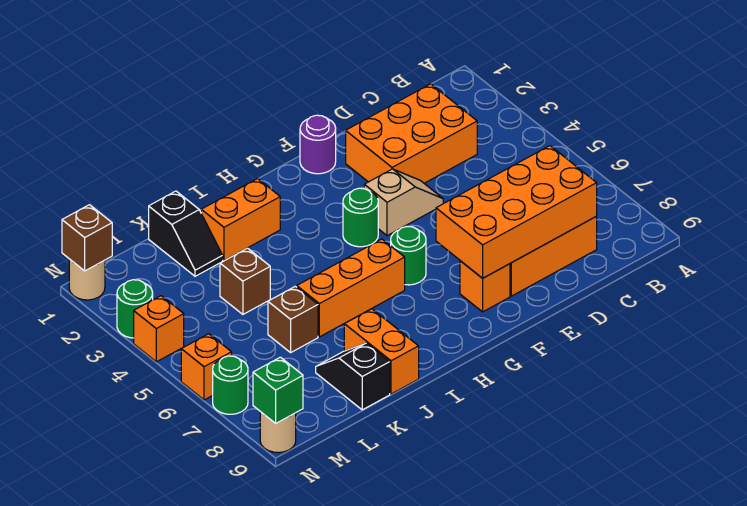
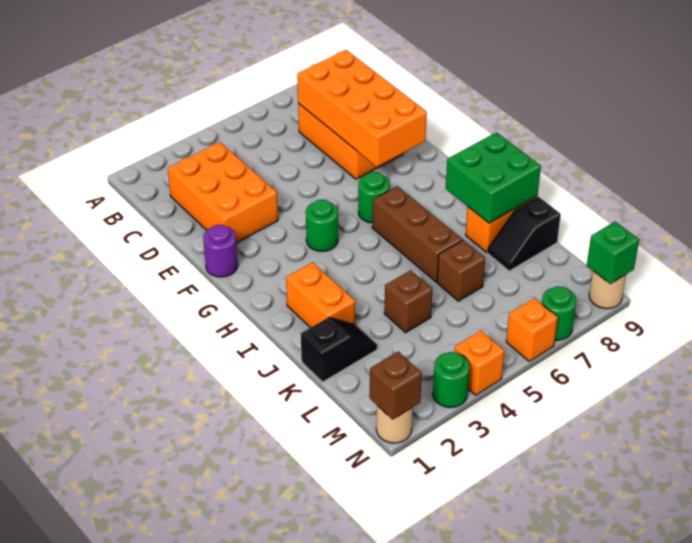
tan slope E4:F4 level 1 top F -> none
orange brick F8 level 1 -> none
orange brick H6:J6 level 1 -> brown brick H6:J6 level 1
none -> green brick I8:J9 level 2

